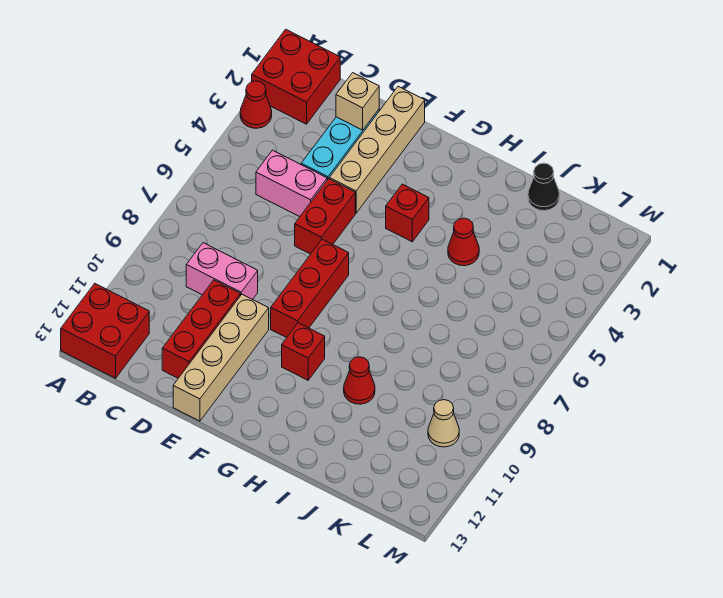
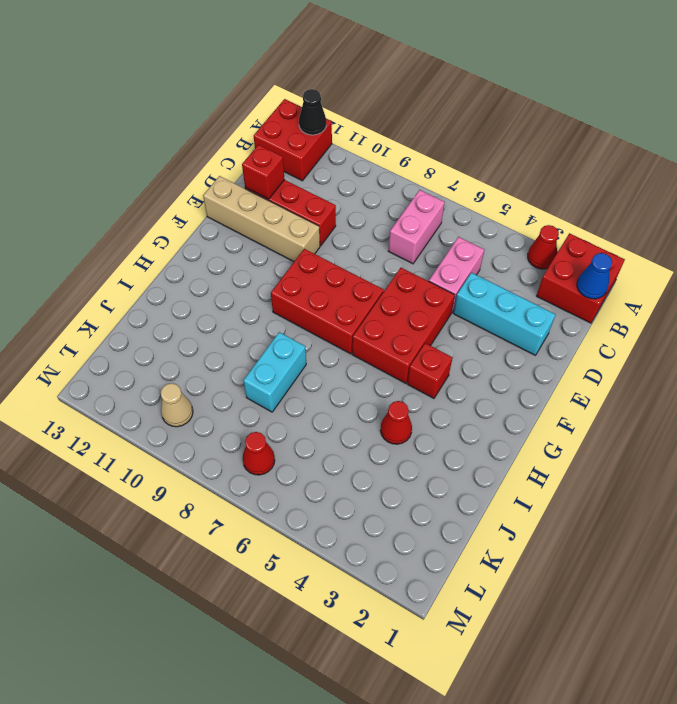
none -> blue cone B1 level 2
pink brick C9:D9 level 1 -> pink brick B7:C7 level 1
tan brick D2 level 2 -> none
tan brick E1:E4 level 1 -> none
red brick E5:E6 level 1 -> red brick E5:G6 level 1
red brick F7:F9 level 1 -> red brick F7:G9 level 1
red brick G10 level 1 -> red brick D12 level 2
none -> cyan brick I8:J8 level 1
red cone I10 level 1 -> red cone L7 level 1
black cone J1 level 1 -> black cone A12 level 2

